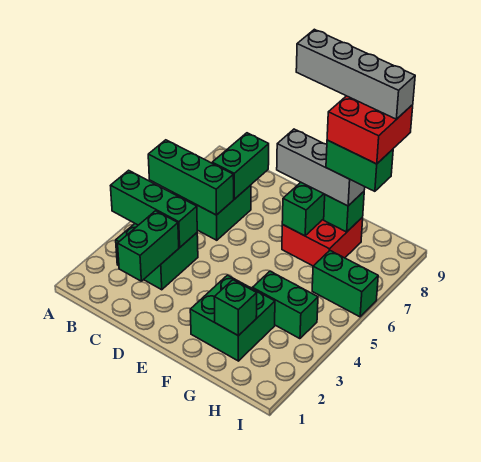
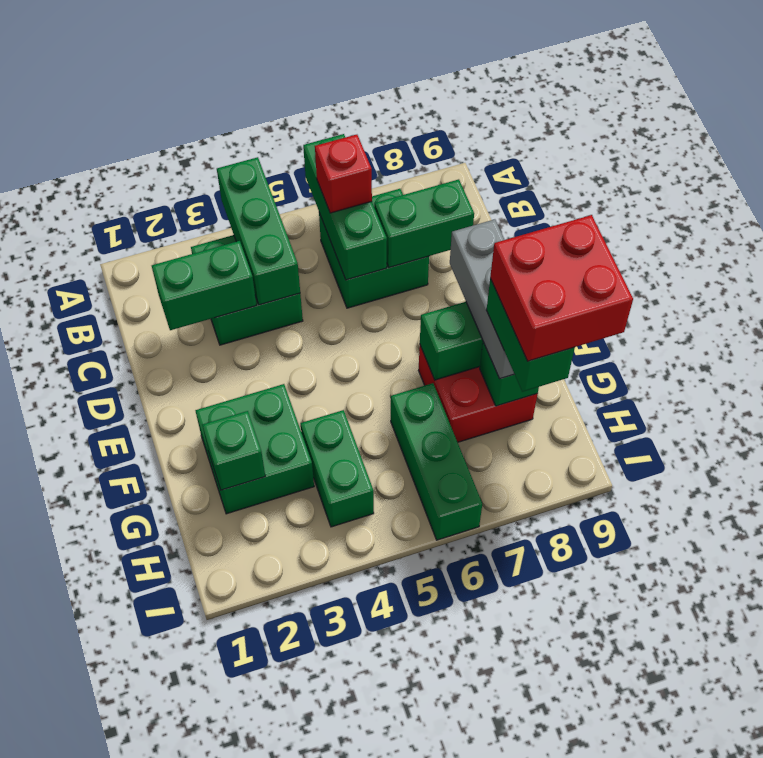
none -> red brick B6 level 3
grey brick E9:H9 level 6 -> none
green brick H6:I6 level 1 -> green brick G6:I6 level 1

